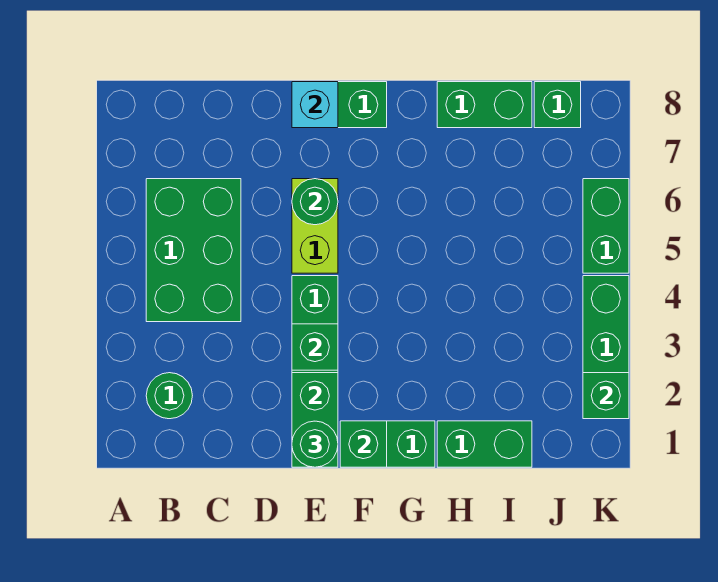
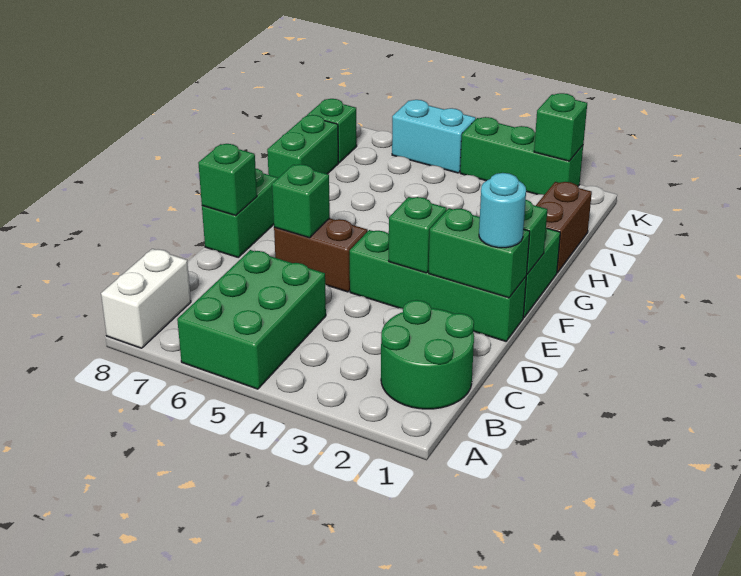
none -> white brick A8:B8 level 1
green round brick B2 level 1 -> green round brick B1:C2 level 1
green brick B4:C6 level 1 -> green brick A5:C6 level 1
green round brick E1 level 3 -> cyan round brick E1 level 3
lime brick E5:E6 level 1 -> brown brick E5:E6 level 1
green round brick E6 level 2 -> green brick E6 level 2
cyan brick E8 level 2 -> green brick E8 level 2
green brick H1:I1 level 1 -> brown brick H1:I1 level 1
green brick K5:K6 level 1 -> cyan brick K5:K6 level 1

